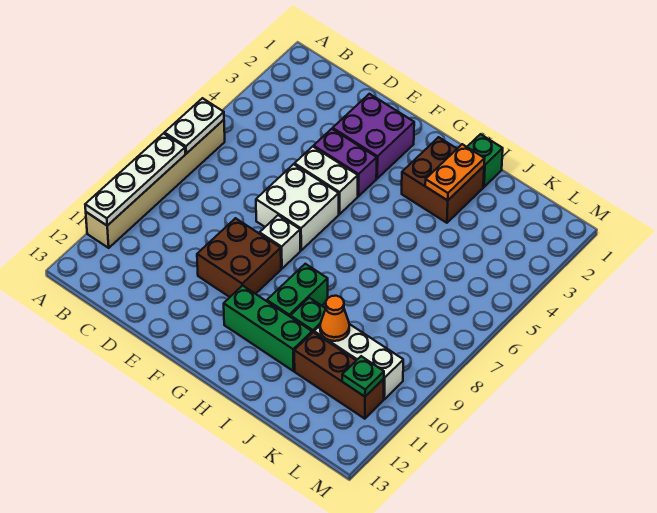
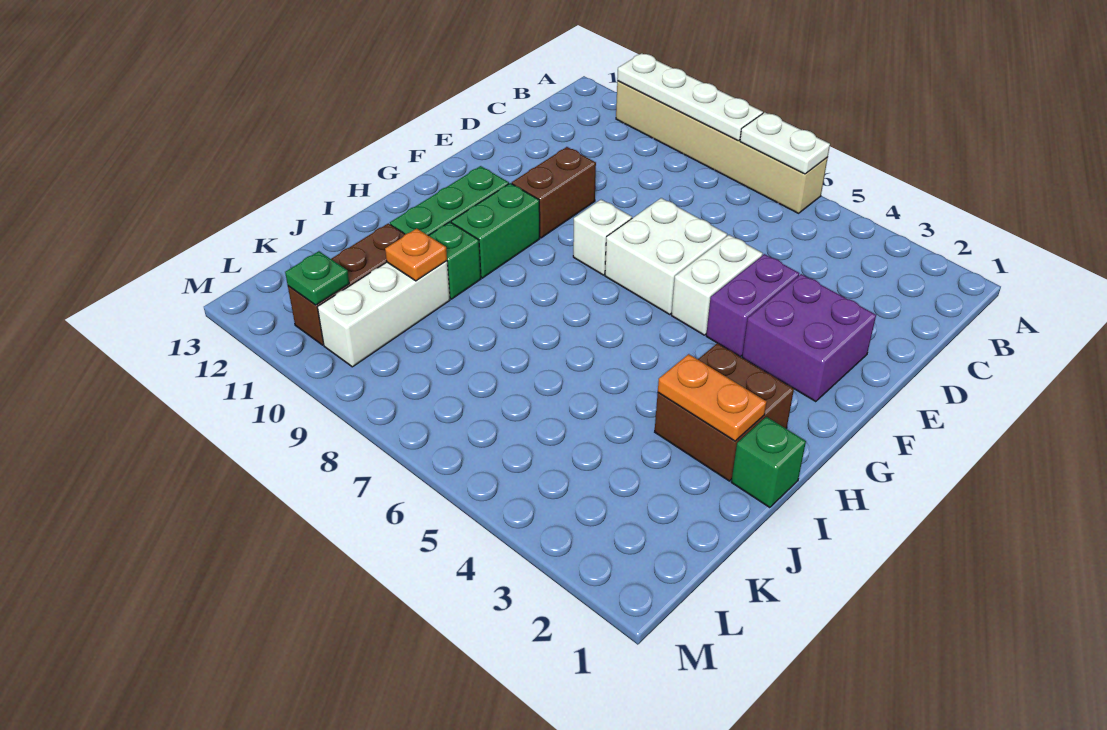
brown brick E9:F10 level 1 -> brown brick E10:F10 level 1
green brick H9:H10 level 1 -> green brick G10:H10 level 1
orange cone J10 level 2 -> orange plate J10 level 2

